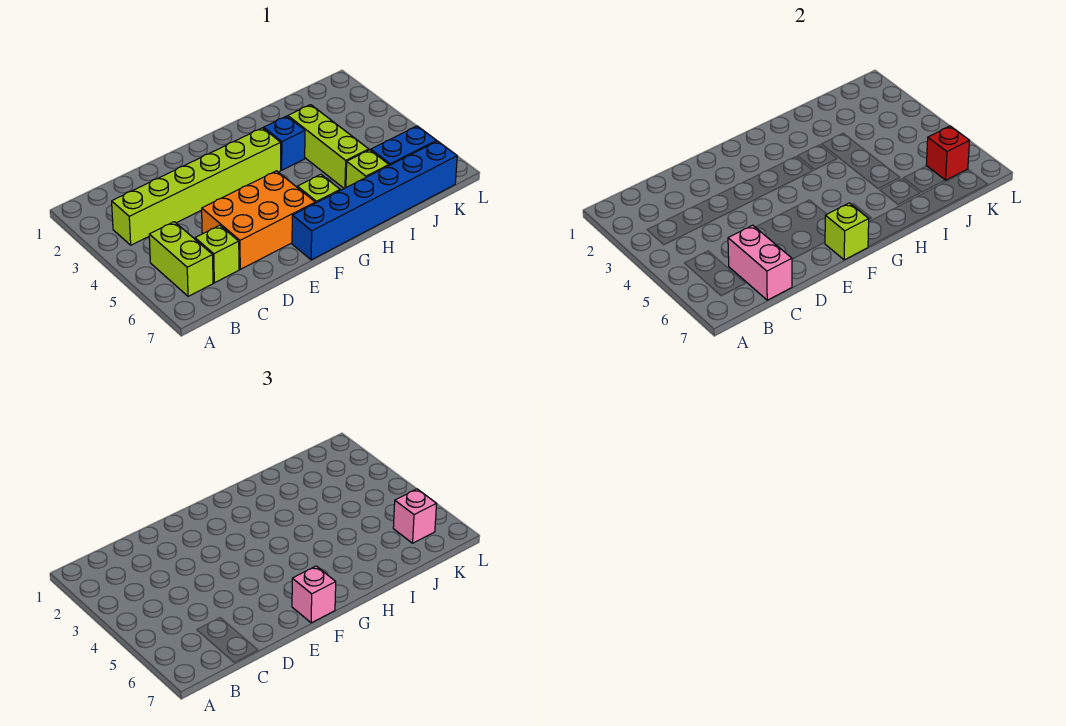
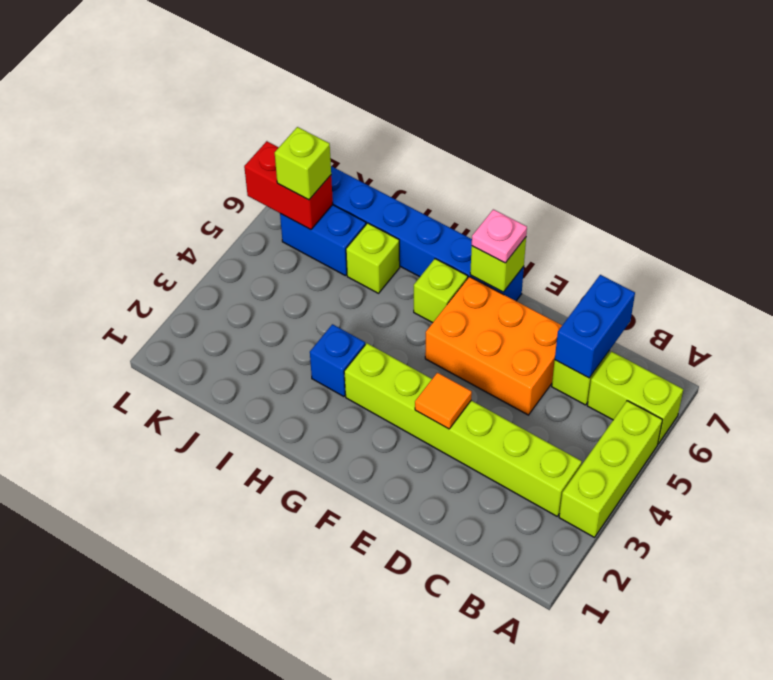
lime brick B5:B6 level 1 -> lime brick A6:B6 level 1
pink brick C6:C7 level 2 -> blue brick C6:C7 level 2
none -> orange tile E3 level 2
pink brick F7 level 3 -> pink plate F7 level 3
lime brick I3:I5 level 1 -> lime brick A3:A5 level 1
red brick K6 level 2 -> red brick K6:L6 level 2
pink brick K6 level 3 -> lime brick K6 level 3

